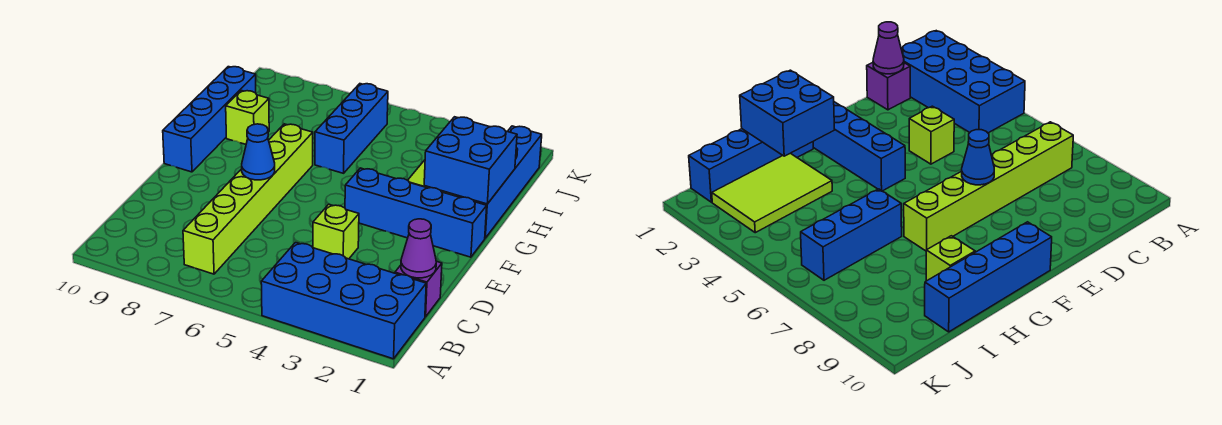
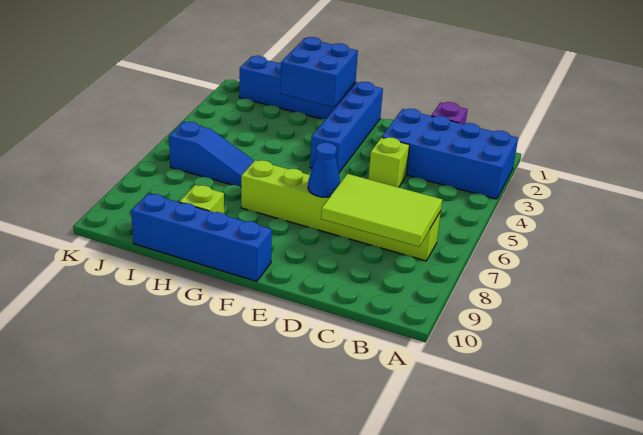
blue brick A1:B4 level 1 -> blue brick A2:D3 level 1
purple cone C1 level 2 -> none
lime tile H2:J3 level 1 -> lime tile B7:D8 level 2
blue brick H6:J6 level 1 -> blue slope H6:J6 level 1 top J

